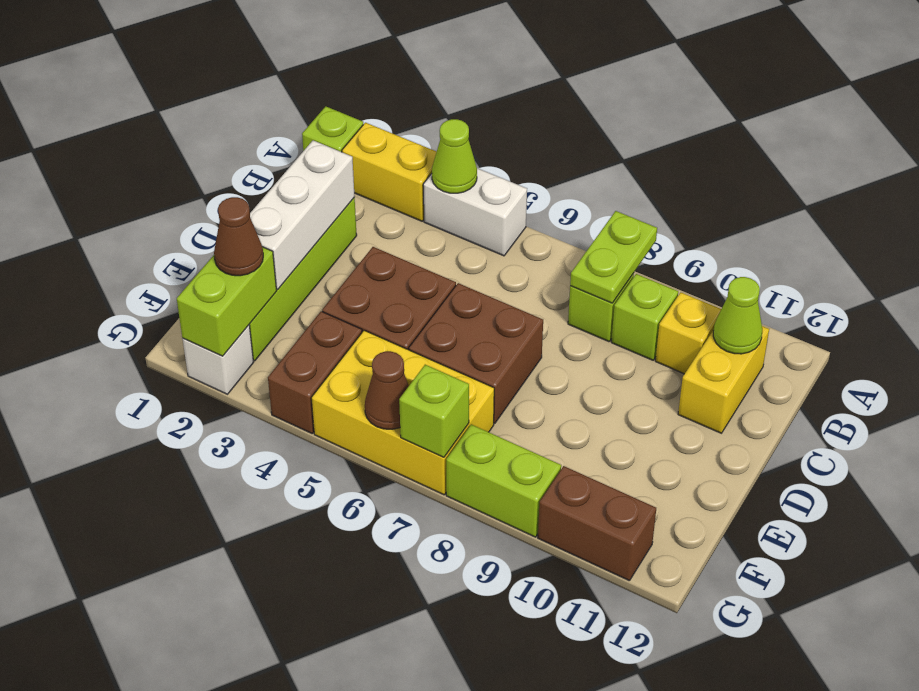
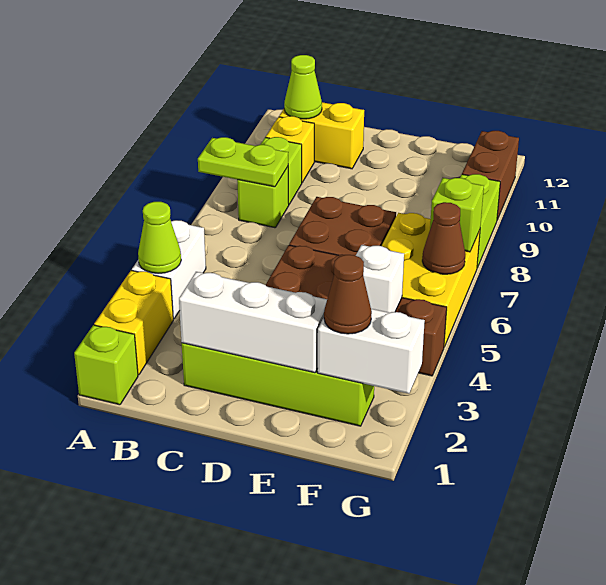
lime brick F2:G2 level 2 -> white brick F2:G2 level 2
white brick G2 level 1 -> white brick F4 level 2

